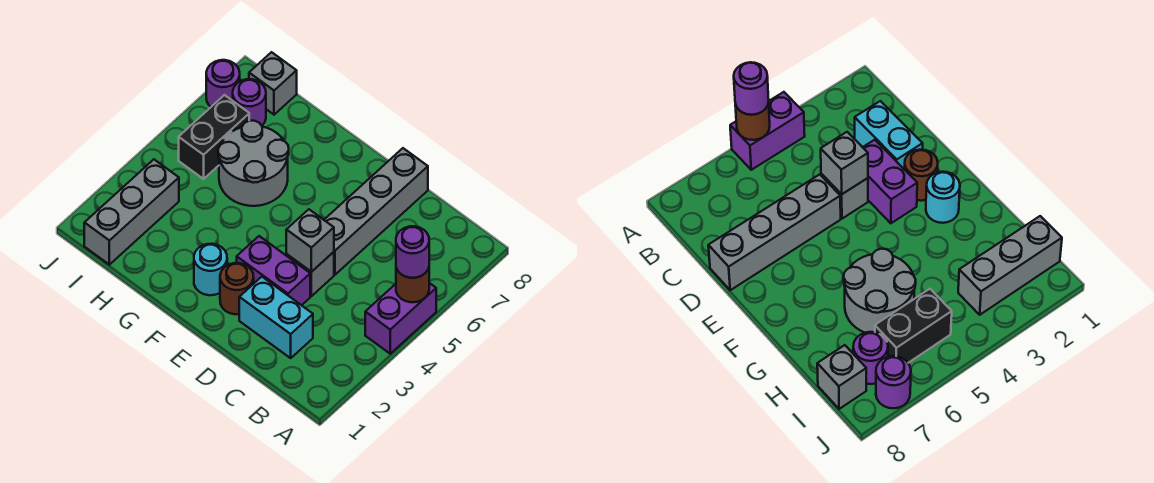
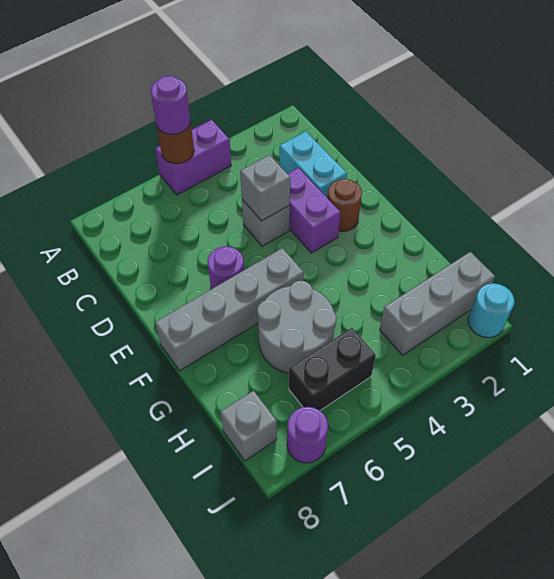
grey brick D5:D8 level 1 -> grey brick F5:F8 level 1
cyan round brick F2 level 1 -> cyan round brick J1 level 1
purple round brick I7 level 1 -> purple round brick E6 level 1

